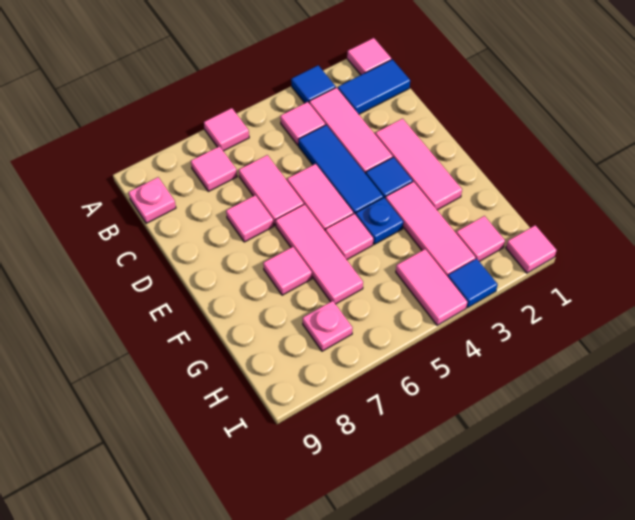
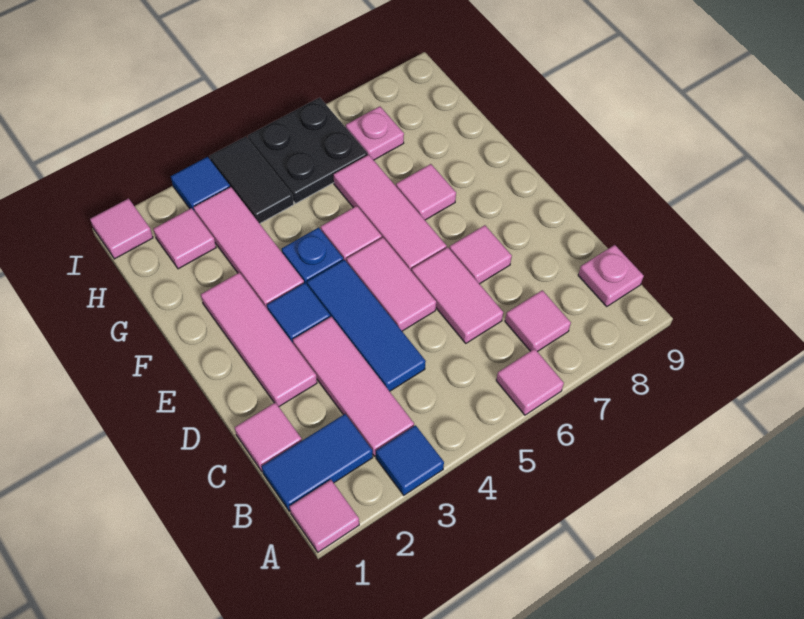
pink tile B4 level 1 -> pink tile C1 level 1
pink tile H4:I4 level 1 -> black tile H4:I4 level 1
none -> black plate H5:I6 level 1

